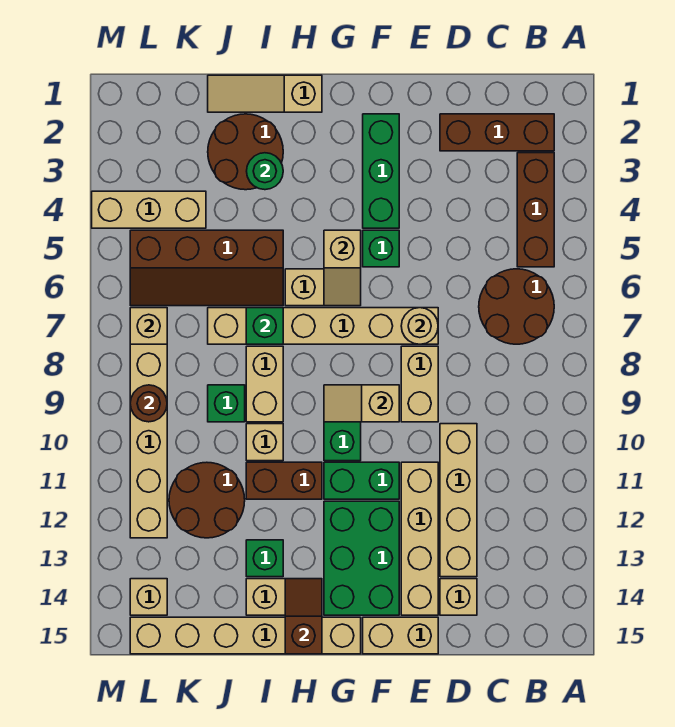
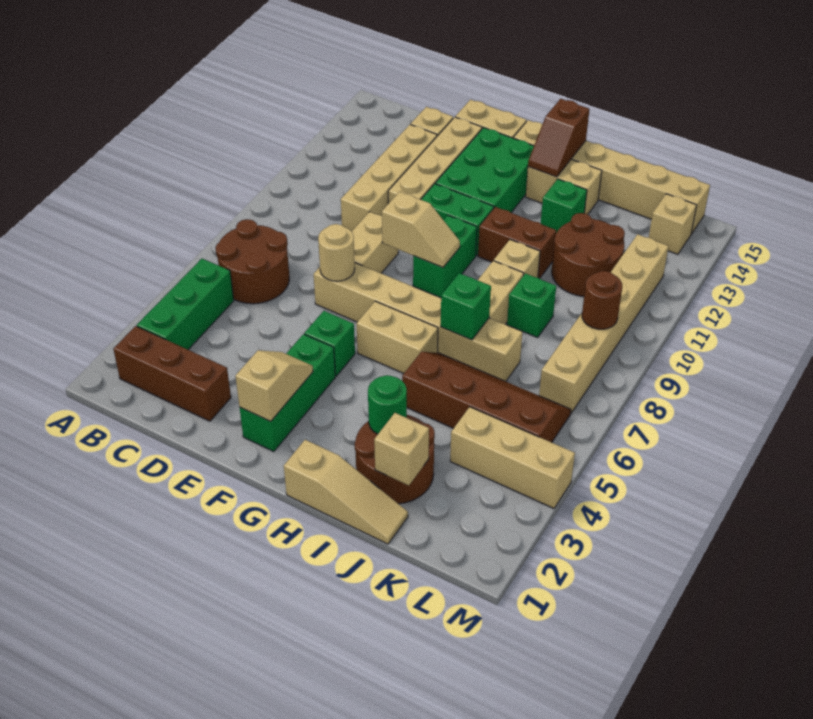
brown brick B3:B5 level 1 -> green brick B3:B5 level 1
tan slope G5:G6 level 2 top 5 -> tan slope F2:F3 level 2 top 2
tan brick L7 level 2 -> tan brick J2 level 2

